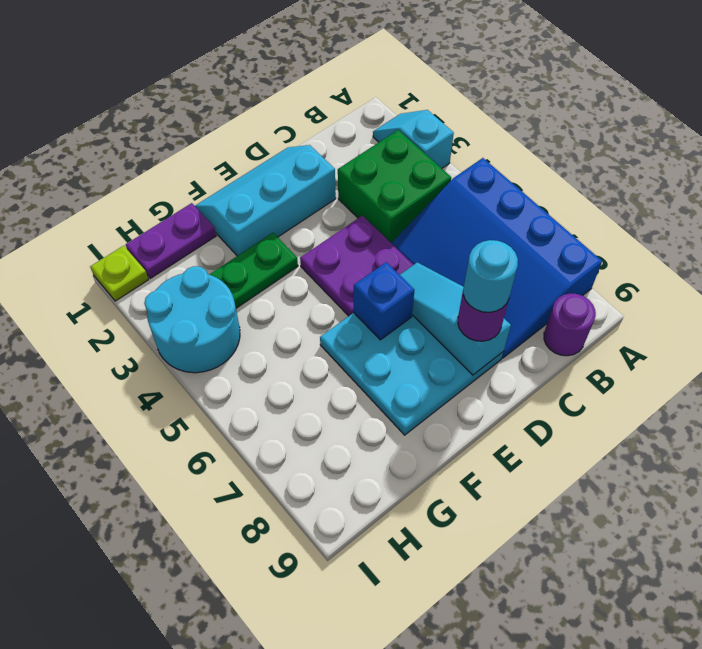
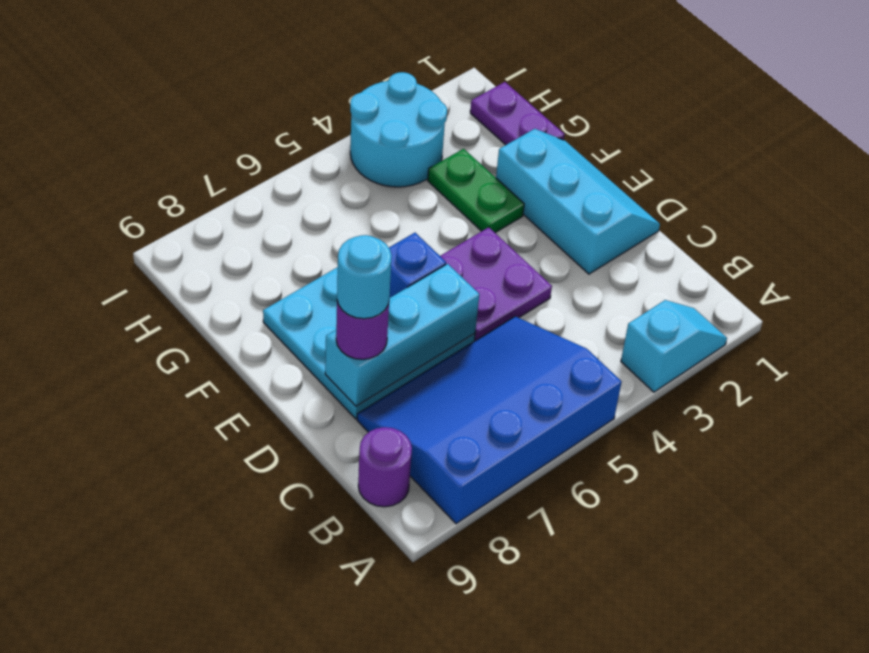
green brick B3:C4 level 1 -> none
cyan slope D6:D8 level 2 top 8 -> cyan brick D6:D8 level 2
lime plate I1 level 1 -> none

